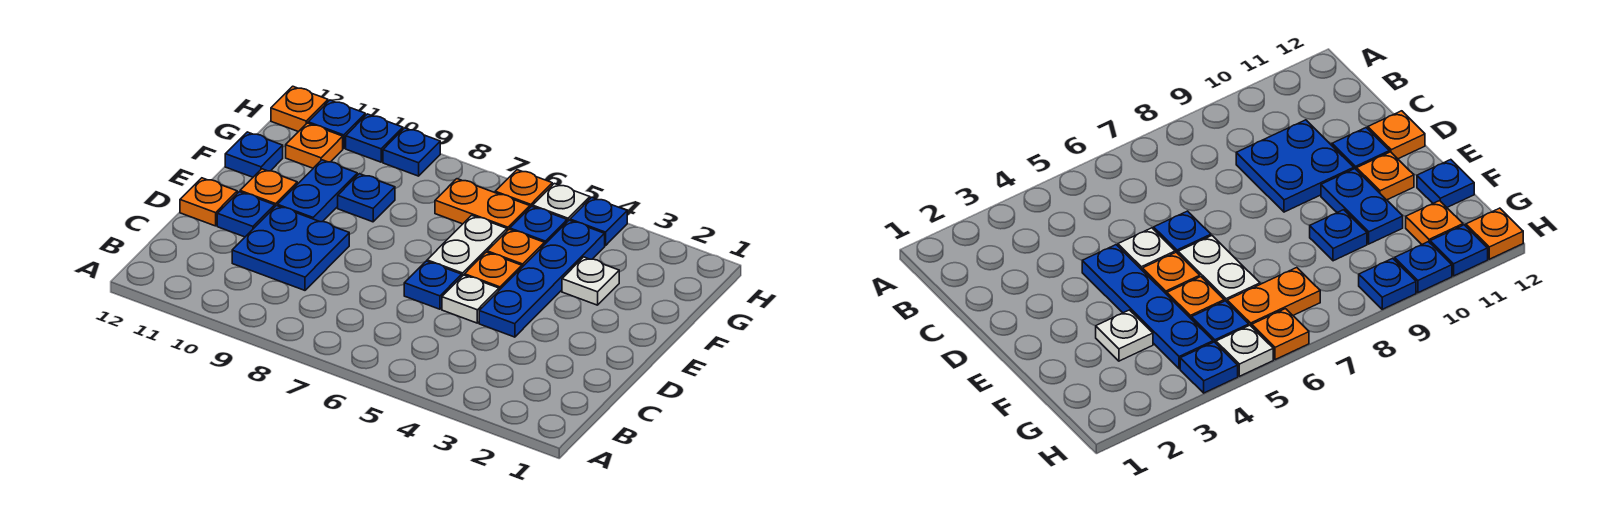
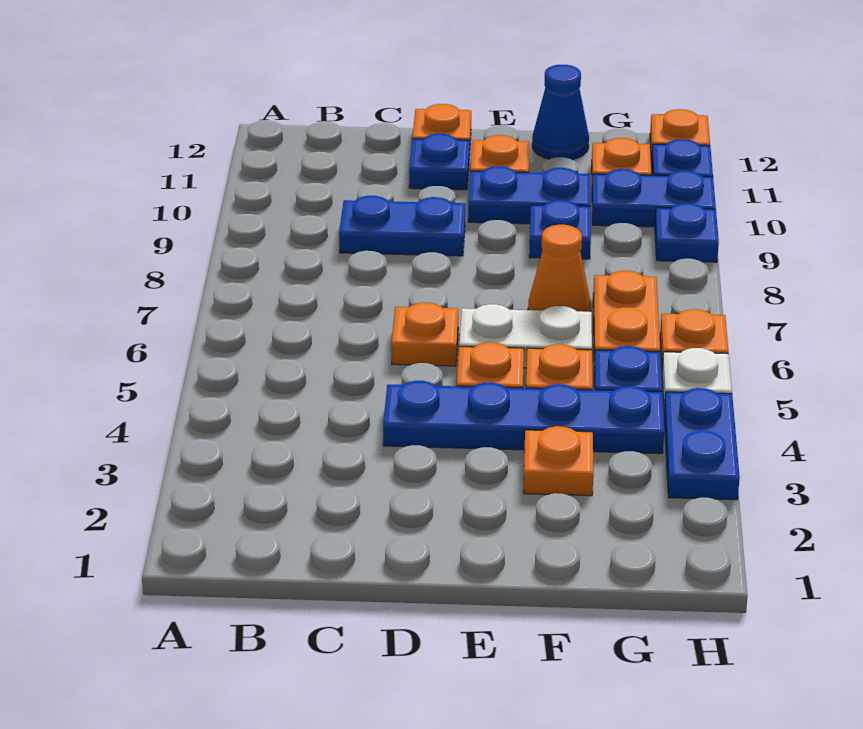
blue plate C9:D10 level 1 -> blue plate C9:D9 level 1
white plate D5 level 1 -> none
blue plate D6 level 1 -> orange plate D6 level 1
white plate F3 level 1 -> orange plate F3 level 1
none -> orange cone F7 level 1
blue plate F12 level 1 -> blue cone F12 level 1
blue plate H4 level 1 -> blue plate H3:H4 level 1
blue plate H10 level 1 -> blue plate G10:H10 level 1

